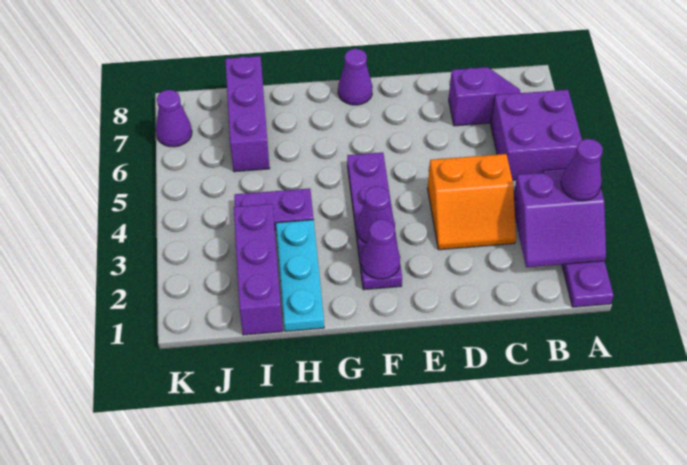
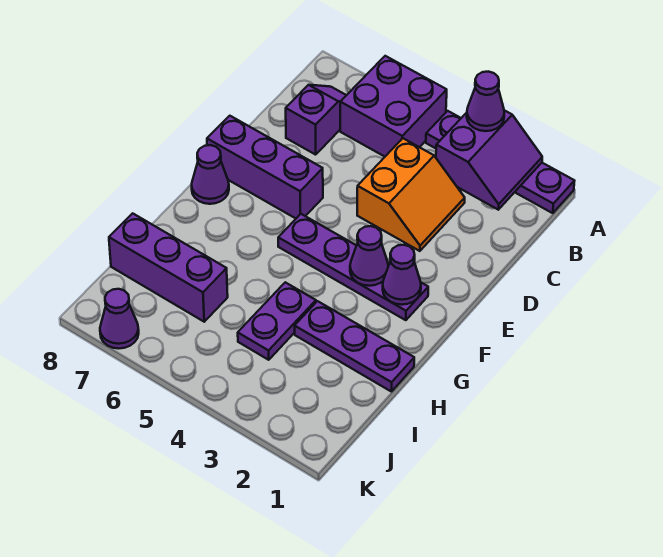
cyan plate H1:H3 level 1 -> purple plate H1:H3 level 1
purple brick I1:I3 level 1 -> purple brick E6:E8 level 1

